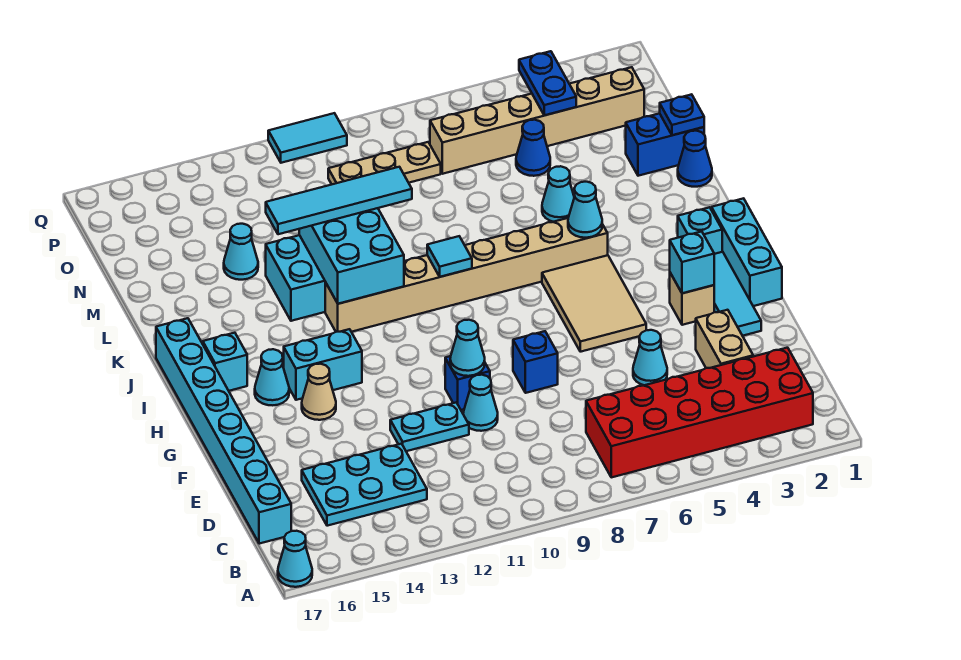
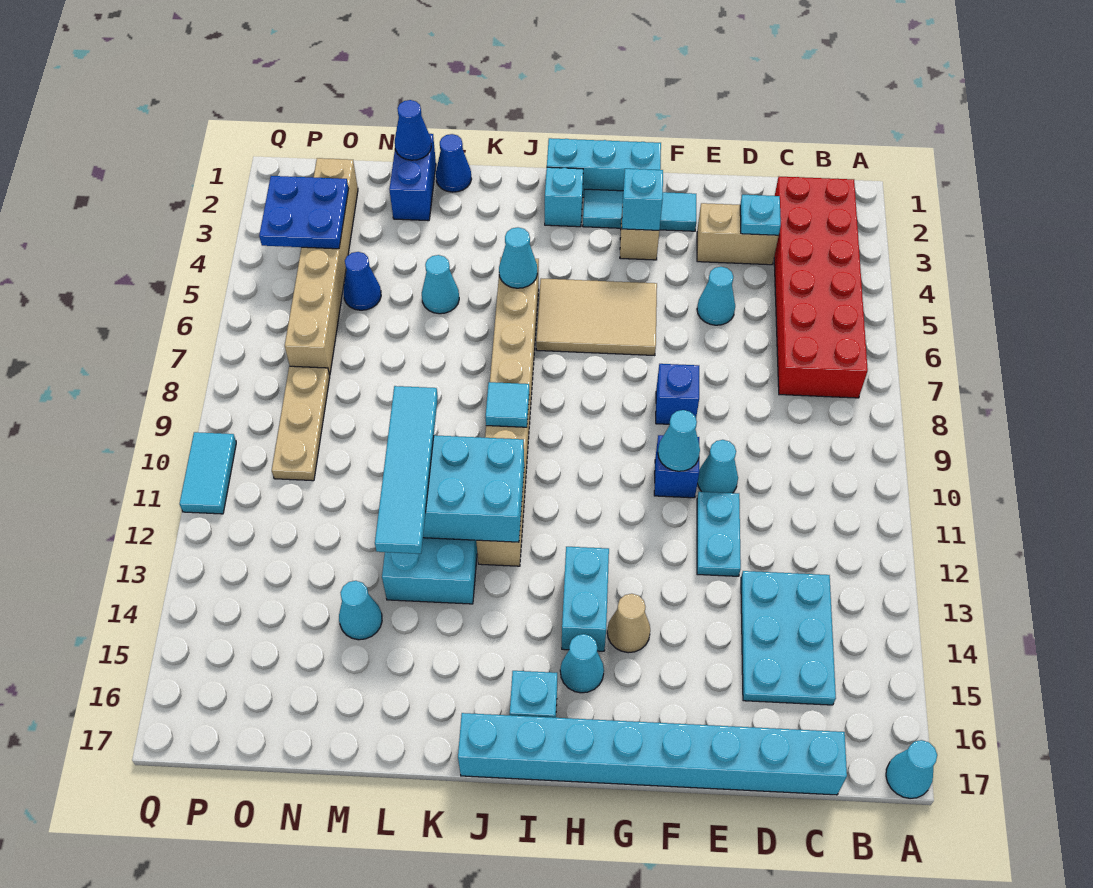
none -> cyan plate D3 level 2
blue plate M1 level 2 -> blue cone M1 level 2
blue plate O4:P4 level 2 -> blue plate O3:P4 level 2

